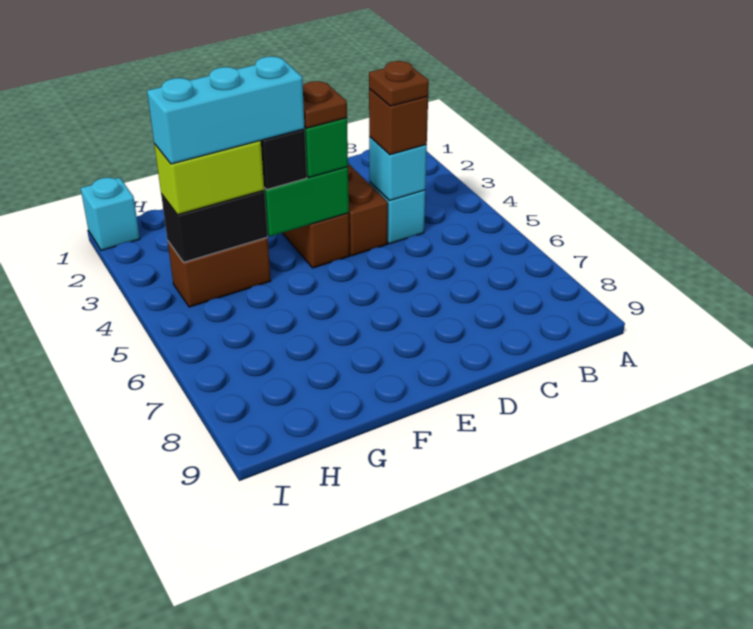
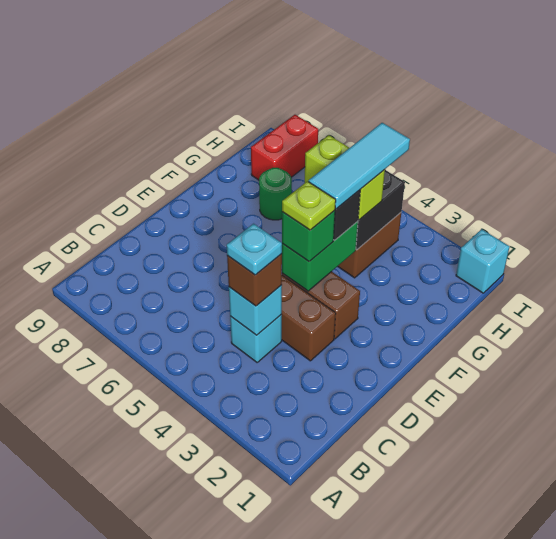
brown plate C4 level 4 -> cyan plate C4 level 4
brown plate E4 level 4 -> lime plate E4 level 4
cyan brick F4:H4 level 4 -> cyan tile F4:H4 level 4
lime brick G4:H4 level 3 -> lime brick G4:G5 level 3
none -> green round brick G7 level 1
none -> red brick H8:I8 level 1

